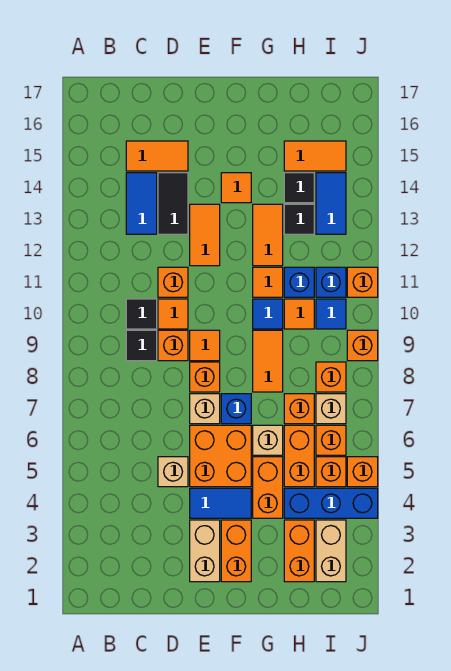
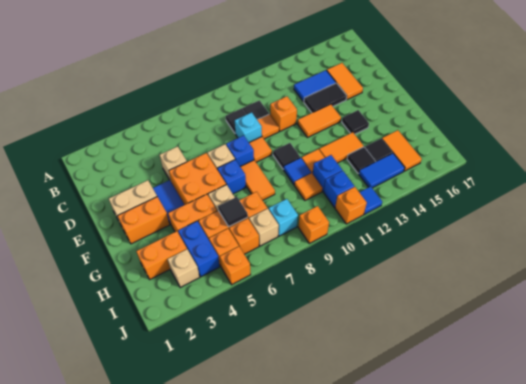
orange brick D9 level 1 -> cyan brick D9 level 1
orange brick E8 level 1 -> blue brick E8 level 1
none -> black tile F10 level 1
orange tile F14 level 1 -> black tile F14 level 1
orange tile G8:G9 level 1 -> orange tile F8:G8 level 1
blue brick H4:J4 level 1 -> blue brick H4:I4 level 1
none -> black tile H6 level 2
tan brick I2:I3 level 1 -> tan brick I3 level 1
orange brick I8 level 1 -> cyan brick I8 level 1
blue tile I10 level 1 -> blue tile J12 level 1

